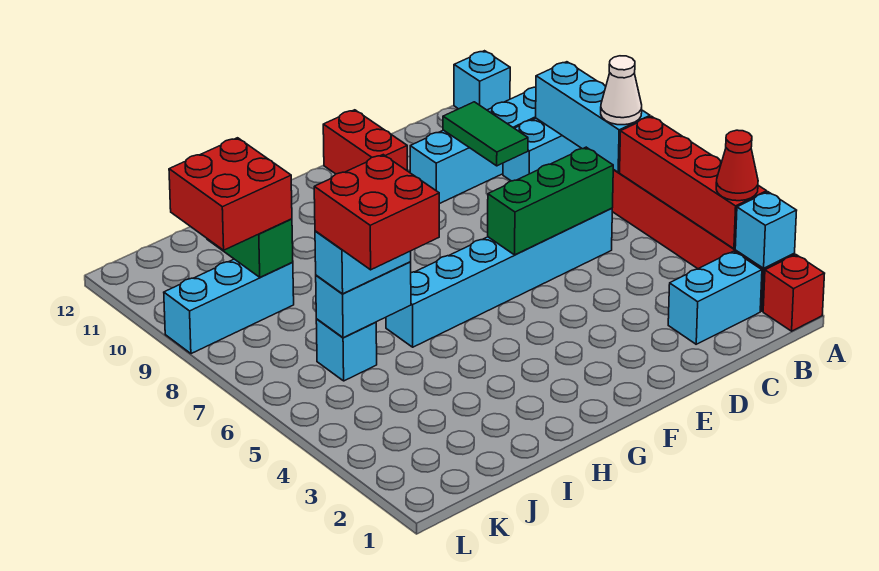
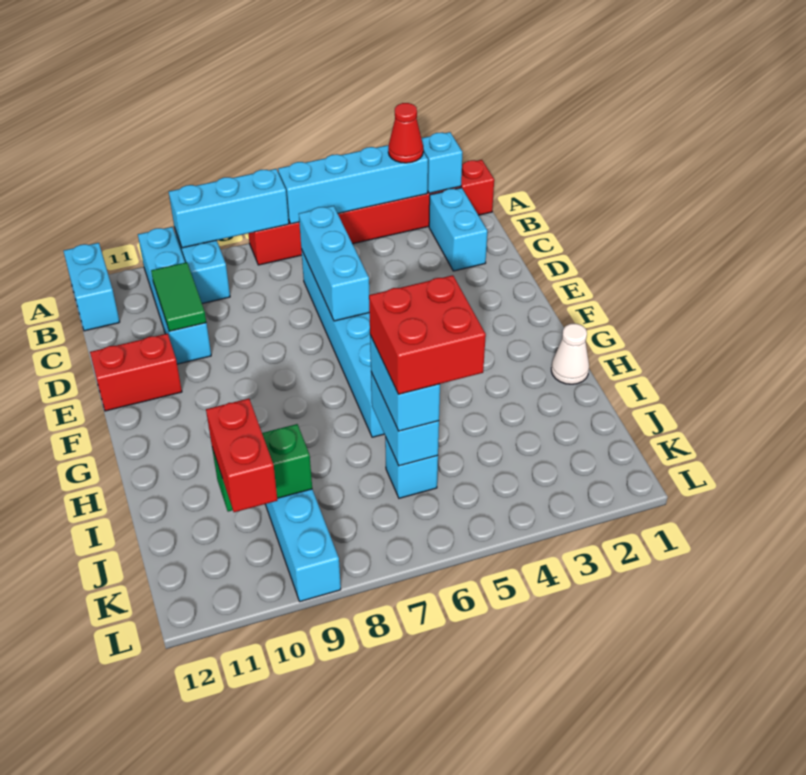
red brick A3:A6 level 2 -> cyan brick A3:A6 level 2
white cone A7 level 3 -> white cone H1 level 1
cyan brick A12 level 1 -> cyan brick A12:B12 level 1
green brick C6:E6 level 2 -> cyan brick C6:E6 level 2
green tile C9:C10 level 2 -> green tile C10:D10 level 2
red brick J9:K10 level 3 -> red brick J10:K10 level 3

